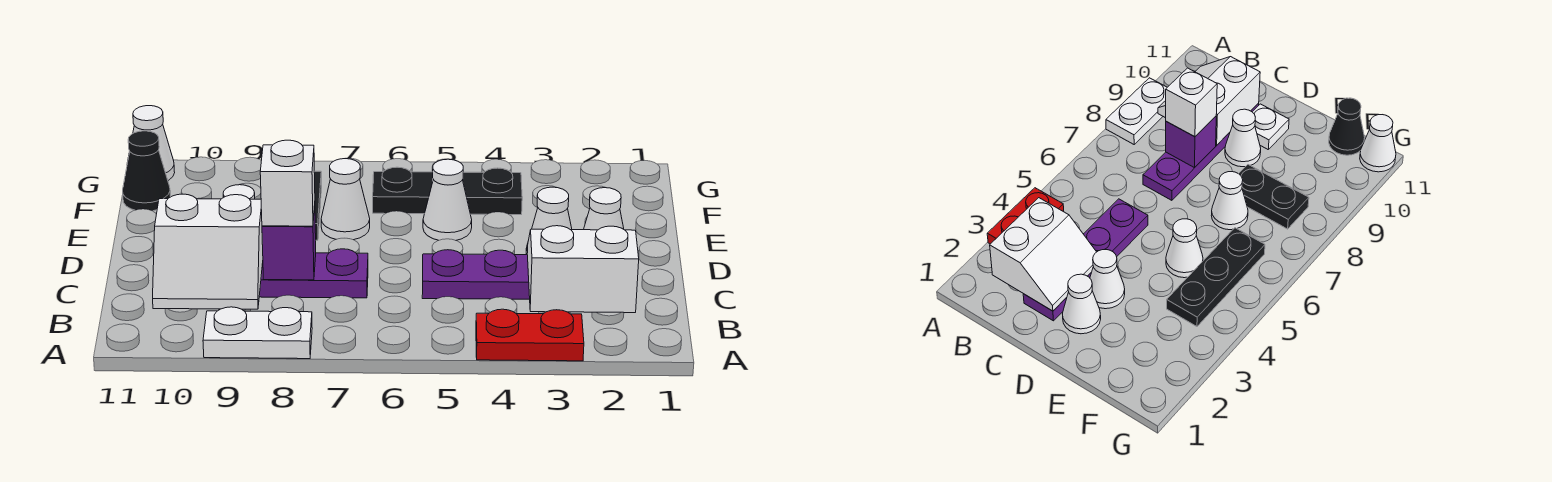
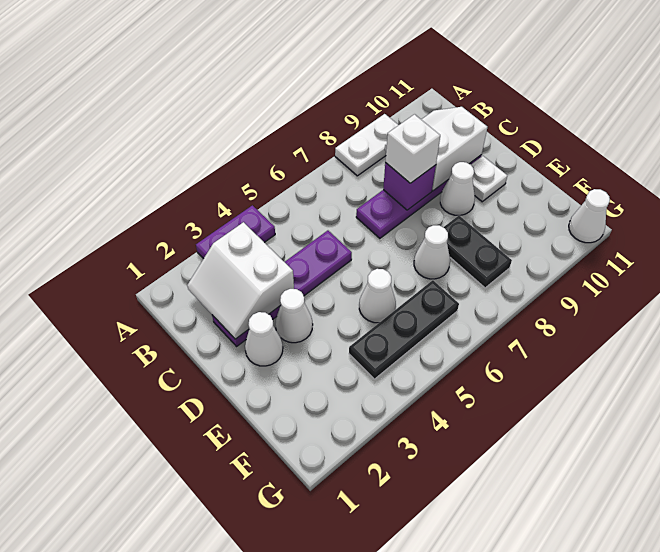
red plate A3:A4 level 1 -> purple plate A3:A4 level 1
white slope B2:C3 level 2 top B -> white slope B2:C3 level 2 top 3
black cone F11 level 1 -> none

